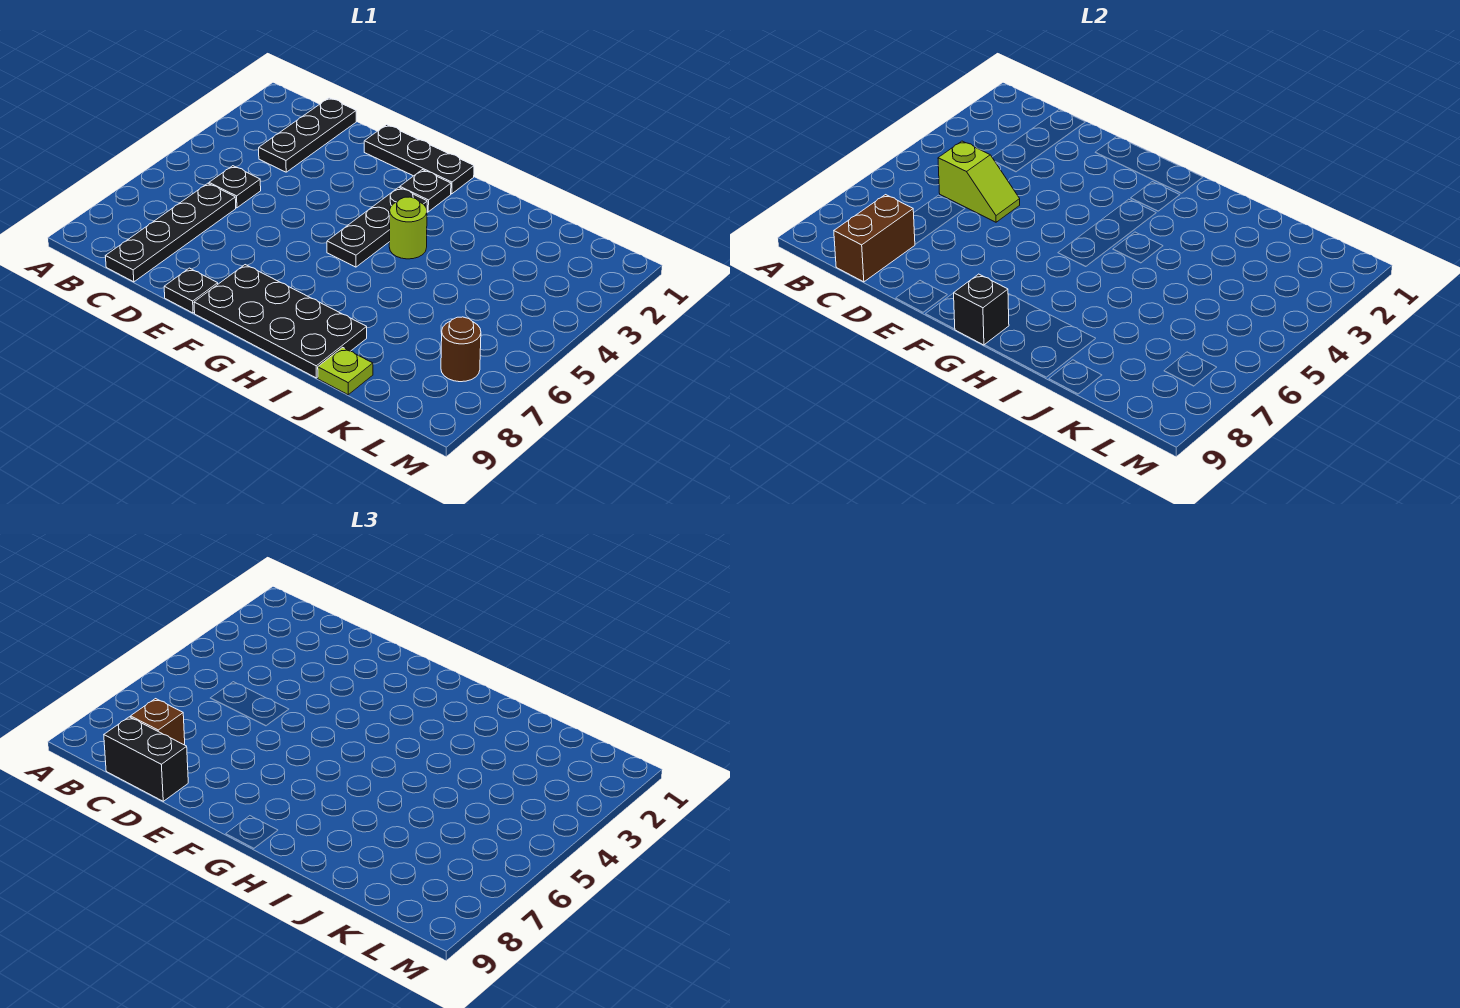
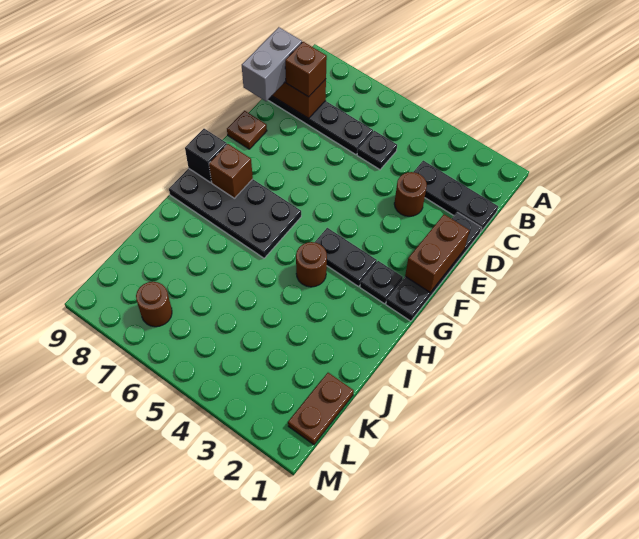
lime slope C5:D5 level 2 top C -> none
black brick C9:D9 level 3 -> grey brick C9:D9 level 3
none -> brown round brick D3 level 1
black plate E1:G1 level 1 -> black plate D1:G1 level 1
none -> brown brick E1:F1 level 2
black plate E9 level 1 -> brown plate E9 level 1
black plate F8:I9 level 1 -> black plate G6:H9 level 1
black plate G3:G5 level 1 -> black plate G3:G4 level 1
none -> brown brick G8 level 2
lime round brick H4 level 1 -> brown round brick H4 level 1
lime plate J9 level 1 -> none
none -> brown plate K1:L1 level 1

